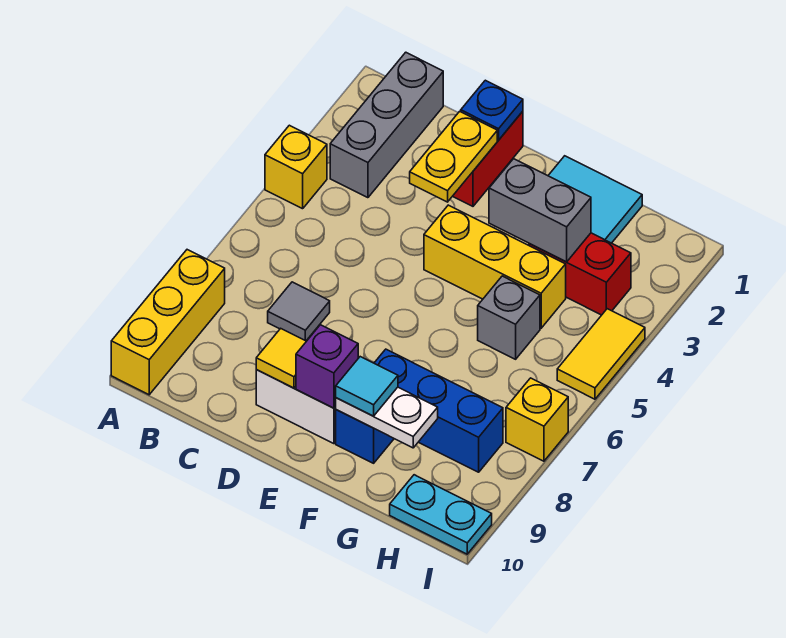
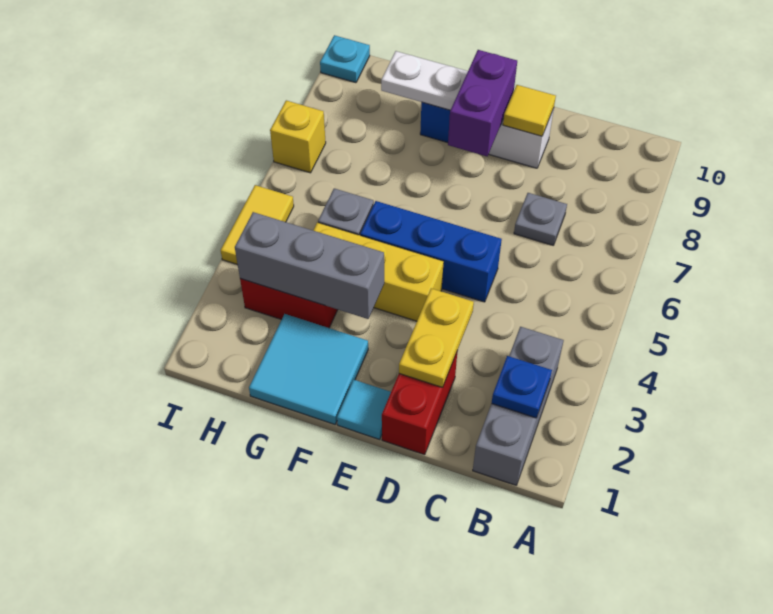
yellow brick A4 level 1 -> none
yellow brick A8:A10 level 1 -> none
grey tile C7 level 1 -> grey plate C7 level 1
blue plate D1 level 2 -> blue plate B2 level 2
purple brick E9 level 2 -> purple brick E8:E9 level 2
grey brick F3:G3 level 2 -> grey brick F3:H3 level 2
blue brick F8:H8 level 1 -> blue brick D5:F5 level 1
cyan tile F9 level 3 -> cyan tile E1 level 1
cyan plate H10:I10 level 1 -> cyan plate I10 level 1

